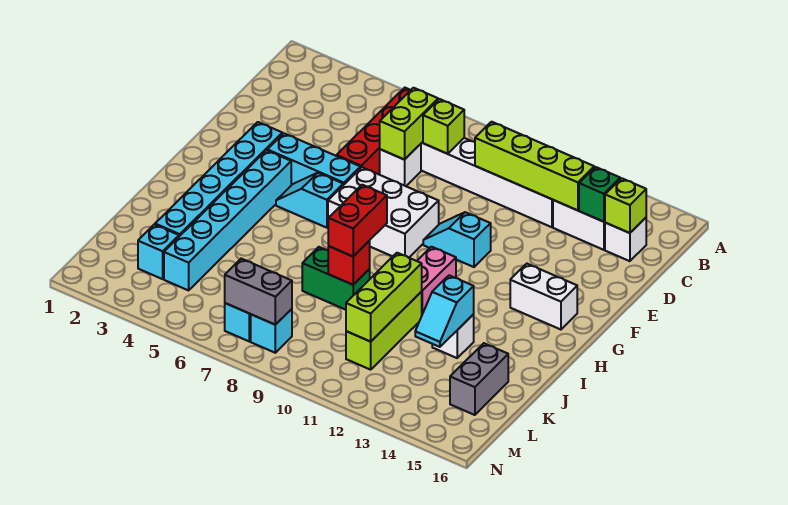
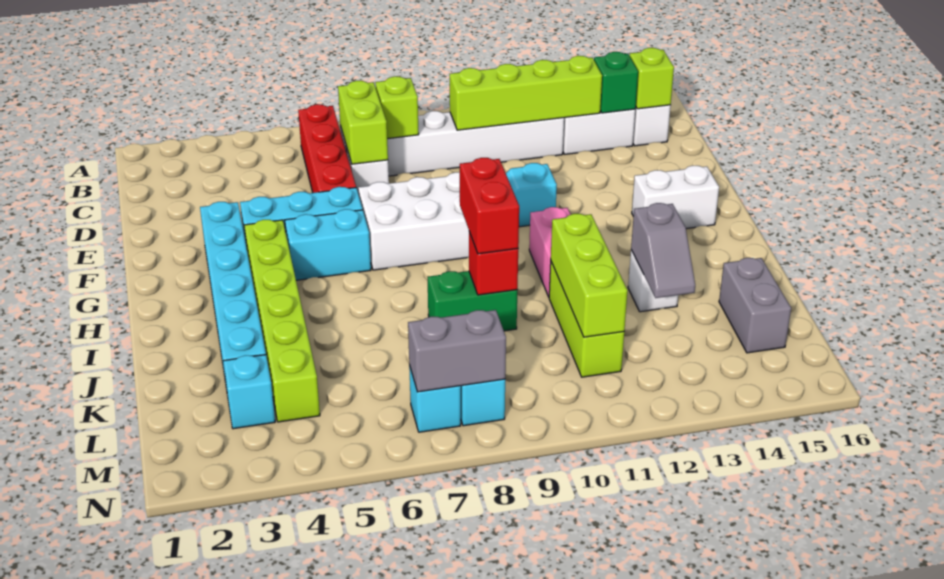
cyan brick G4:L4 level 1 -> lime brick G4:L4 level 1
cyan slope G5:G6 level 1 top 6 -> cyan brick G5:G6 level 1
cyan slope J13:K13 level 2 top J -> grey slope J13:K13 level 2 top J

